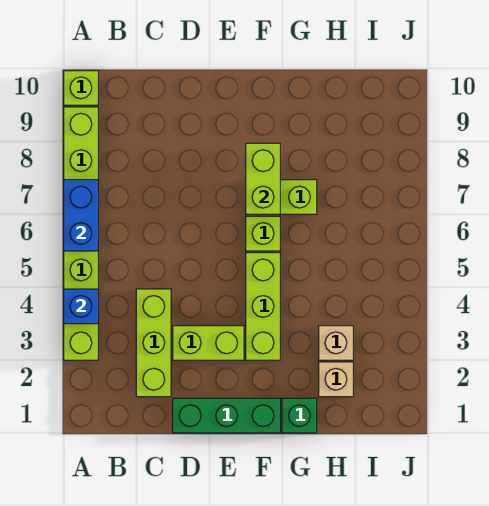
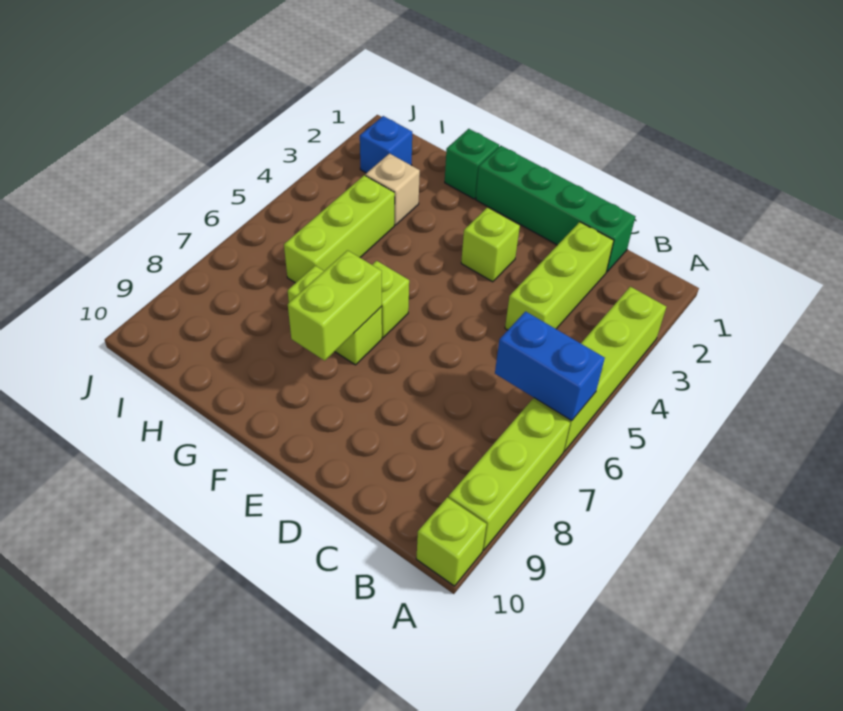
blue brick A4 level 2 -> blue brick I2 level 1
blue brick A6:A7 level 2 -> blue brick A6:B6 level 2
green brick D1:F1 level 1 -> green brick C1:F1 level 1
lime brick D3:E3 level 1 -> lime brick E3 level 1
lime brick F3:F5 level 1 -> lime brick H4:H6 level 1
tan brick H2 level 1 -> none

